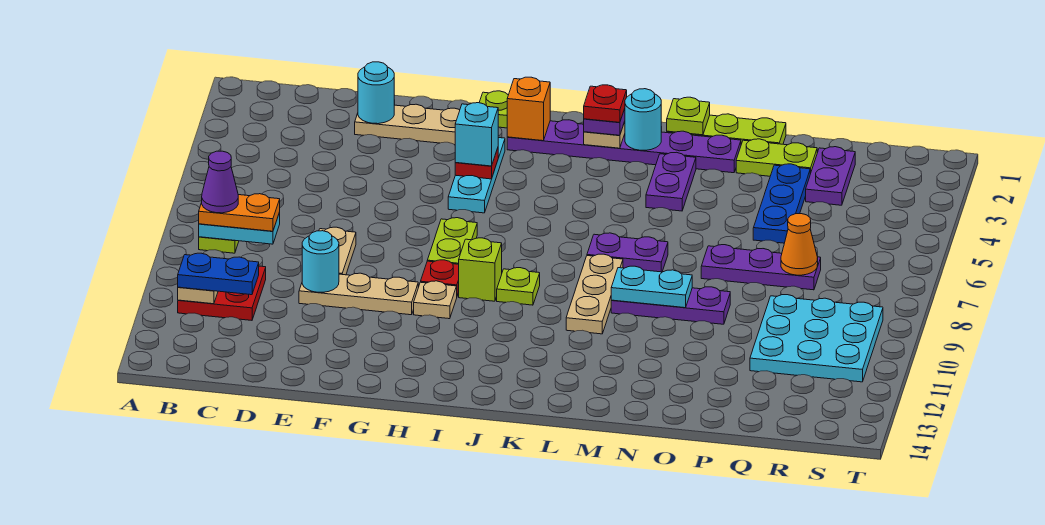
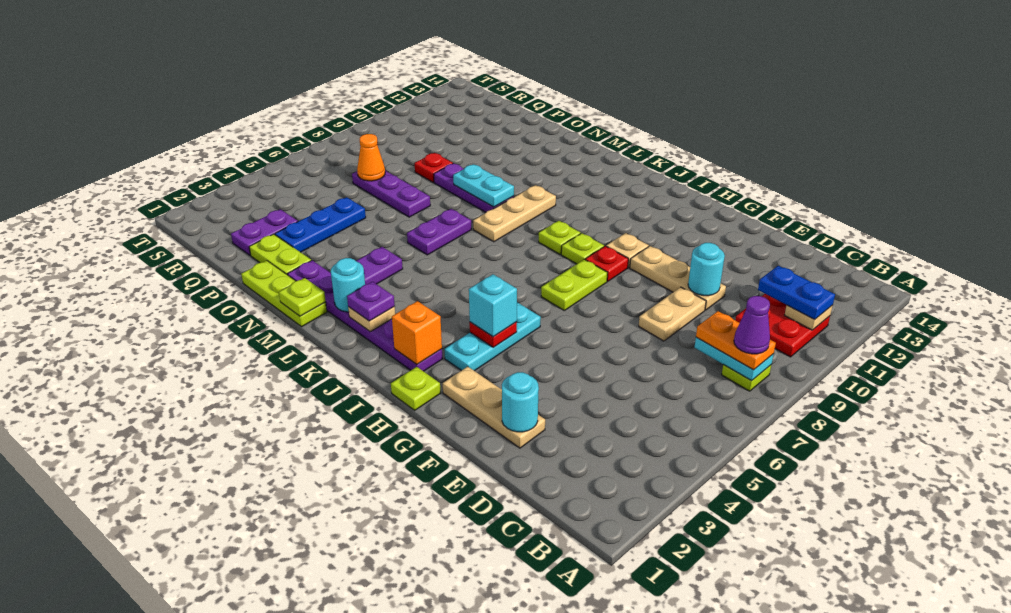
lime brick I9 level 1 -> lime plate I9 level 1
red plate K2 level 4 -> red plate P9 level 1
purple plate L7:M7 level 1 -> purple plate M6:M7 level 1
cyan plate Q9:S11 level 1 -> none

